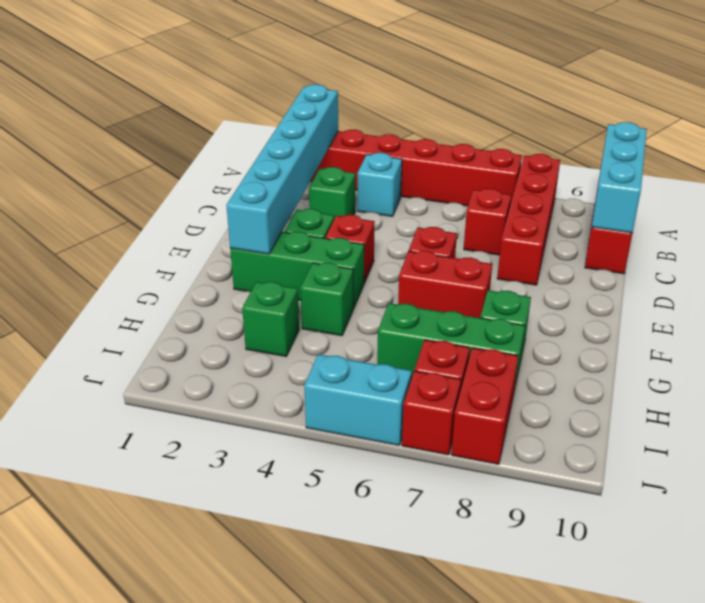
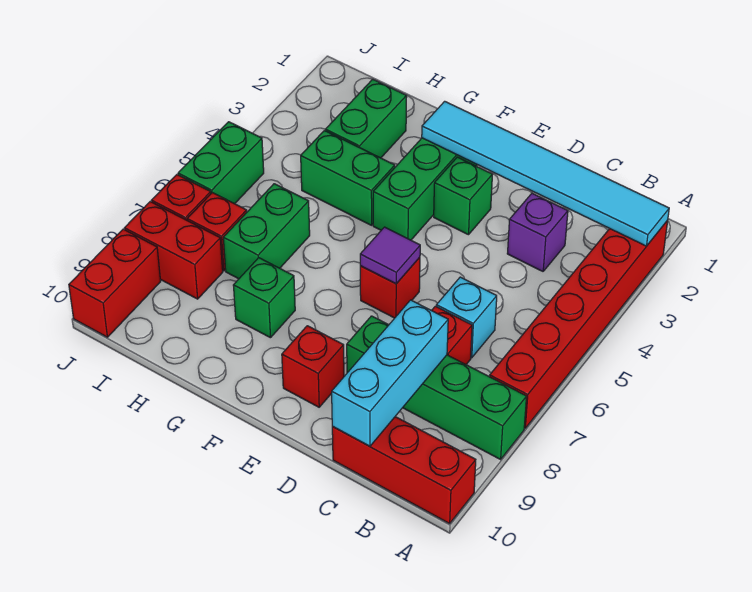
cyan brick A2:F2 level 2 -> cyan tile A2:F2 level 2
red brick A8:D8 level 1 -> green brick A8:D8 level 1
cyan brick A10:C10 level 2 -> cyan brick C8:C10 level 2
cyan brick B4 level 1 -> cyan brick C6 level 1
green brick C3 level 1 -> purple brick C3 level 1
red brick E4 level 1 -> red brick E9 level 1
none -> purple tile E6 level 2
red brick F6:F7 level 1 -> red brick J9:J10 level 1
green brick G4 level 1 -> green brick G4:H4 level 1
green brick H3 level 1 -> green brick H2:H3 level 1
green brick H6:H8 level 1 -> green brick H6:H7 level 1
cyan brick J5:J6 level 1 -> green brick J5:J6 level 1

